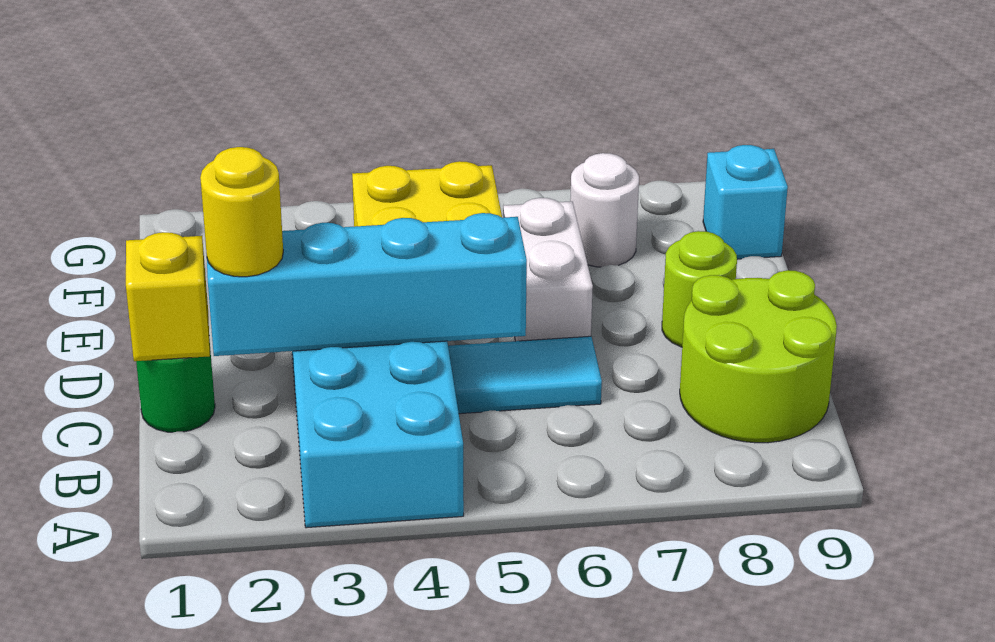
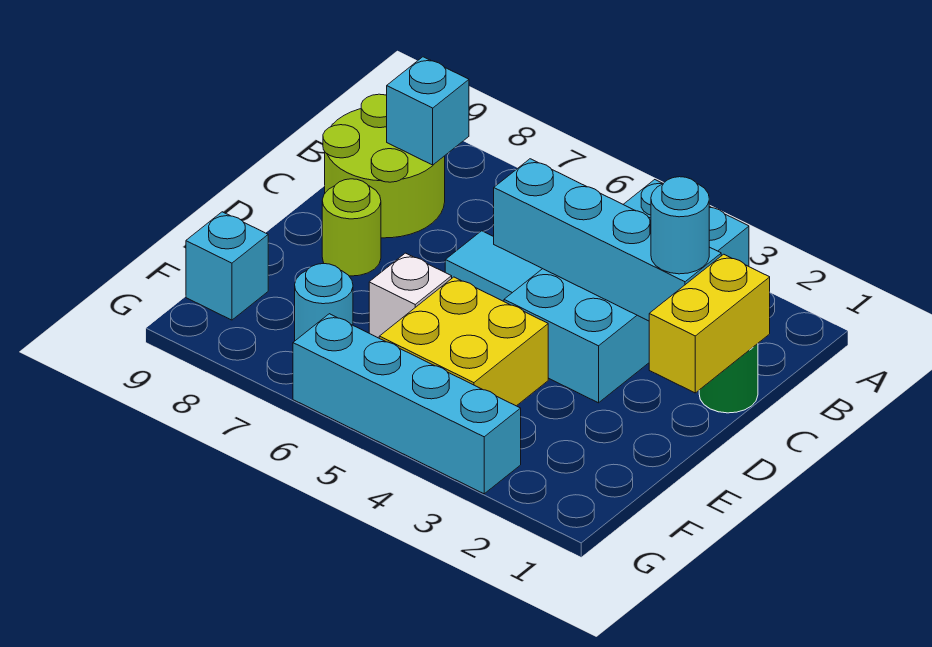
none -> cyan brick B8 level 2
yellow brick C1 level 2 -> yellow brick C1:D1 level 2
yellow round brick C2 level 3 -> cyan round brick C2 level 3
white brick D6:E6 level 1 -> white brick E6 level 1
white round brick F7 level 1 -> cyan round brick F7 level 1
none -> cyan brick G3:G6 level 1

